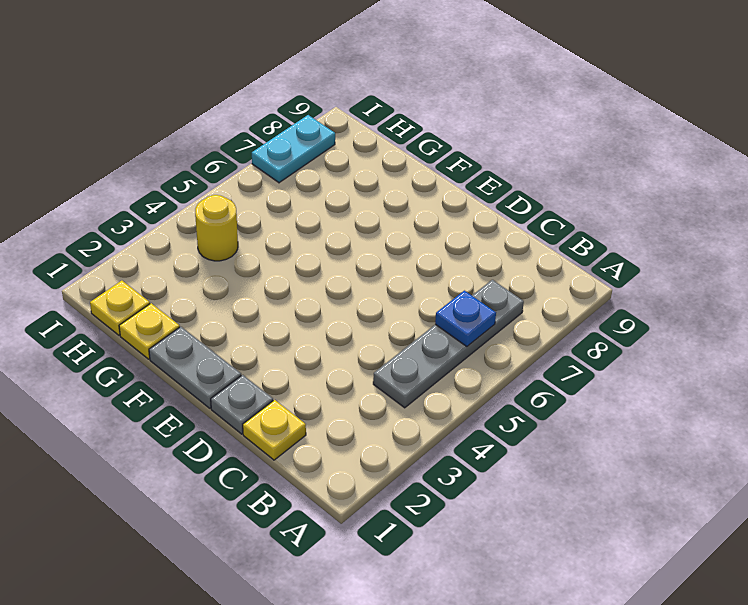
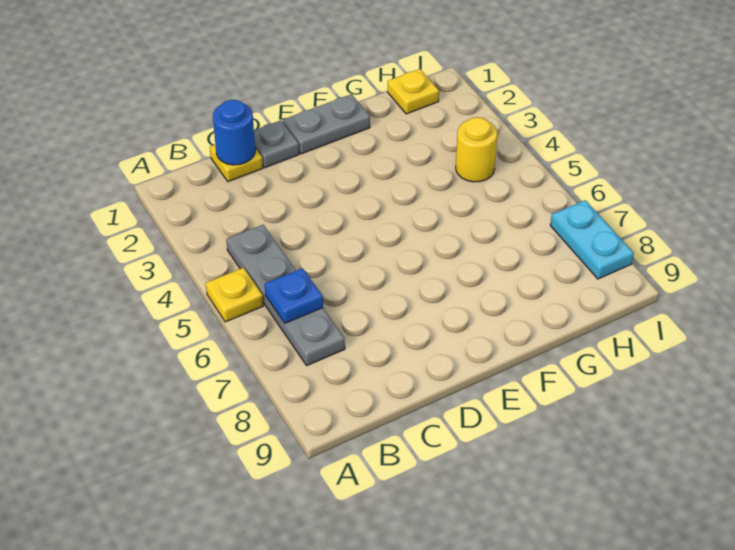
none -> blue round brick C1 level 2
yellow plate G1 level 1 -> yellow plate A5 level 1

